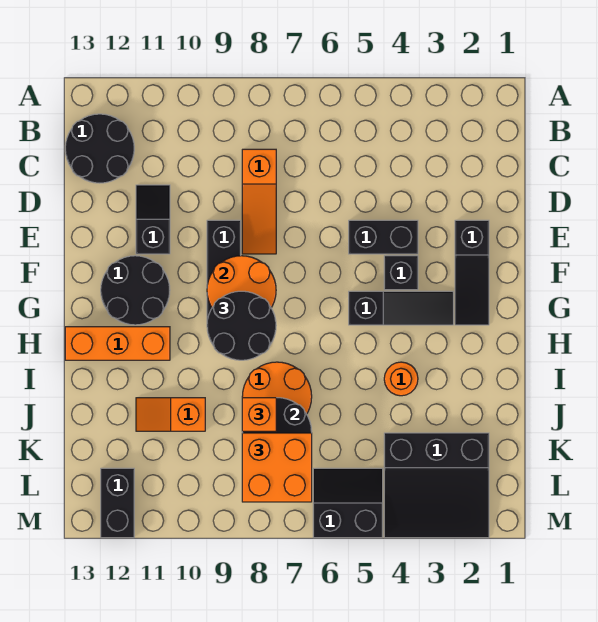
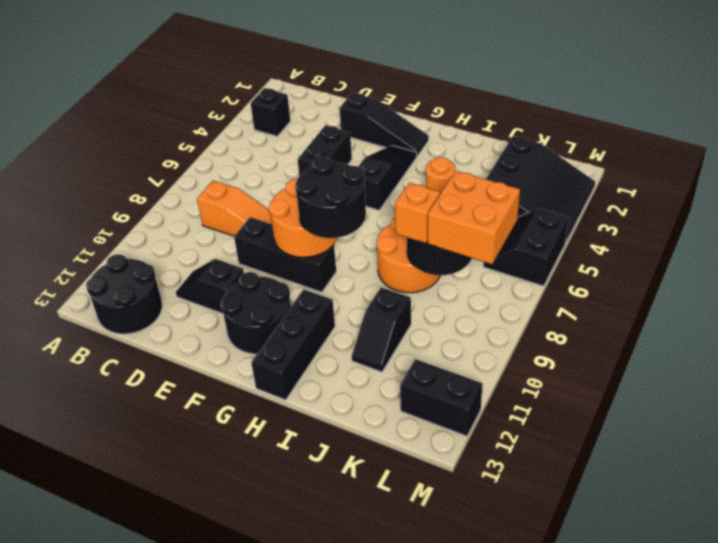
black brick F4 level 1 -> black brick B3 level 1
orange brick H11:H13 level 1 -> black brick H11:H13 level 1
orange slope J10:J11 level 1 top 10 -> black slope J10:J11 level 1 top 10

